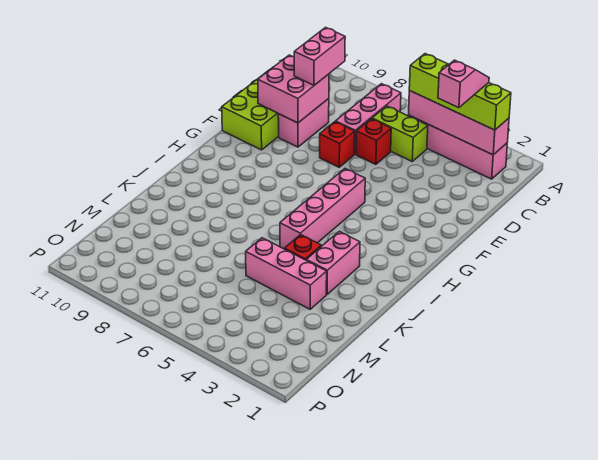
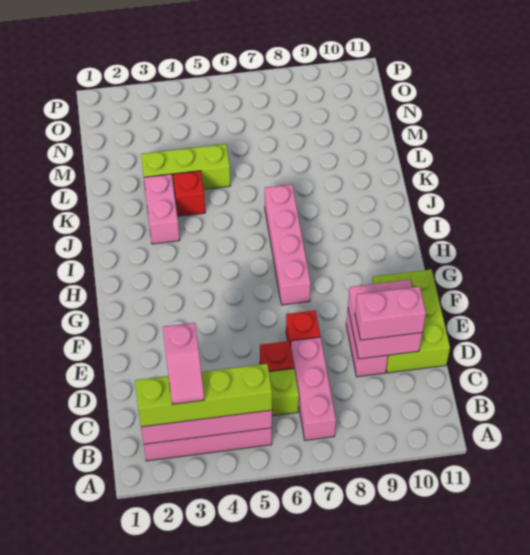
pink brick C9:D9 level 3 -> pink brick D9:D10 level 3
pink brick G5:J5 level 1 -> pink brick G7:J7 level 1
pink brick L3:L5 level 1 -> lime brick L3:L5 level 1

